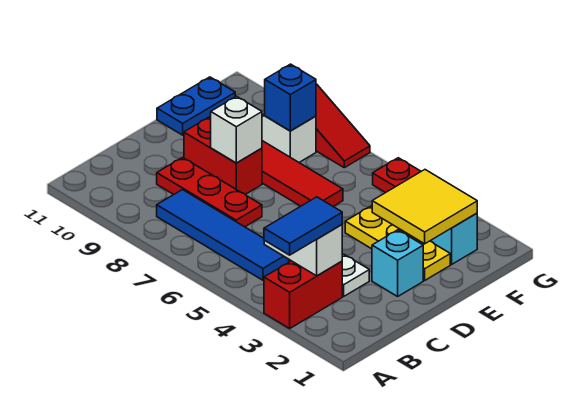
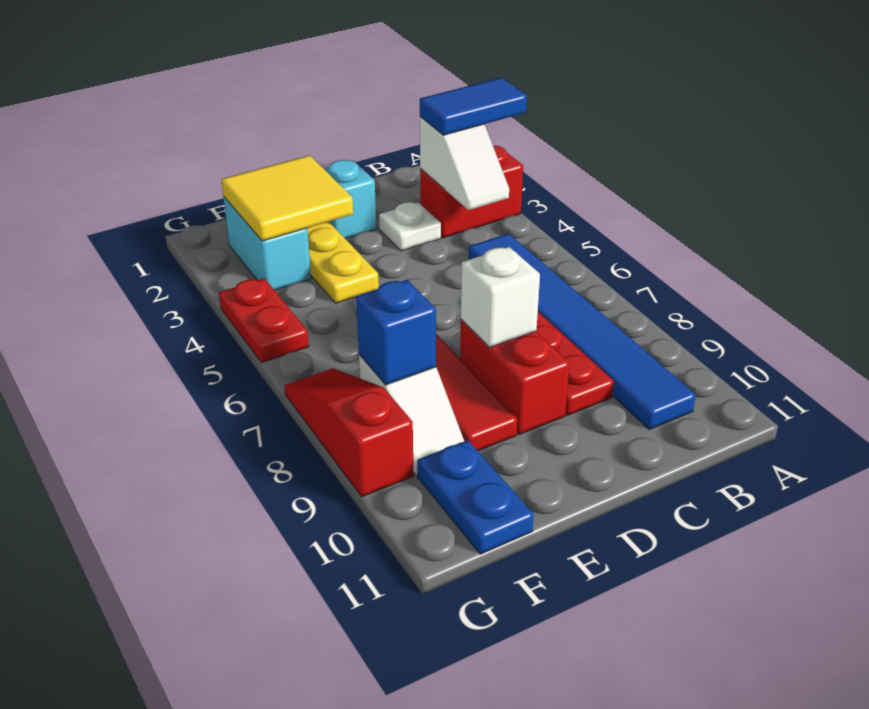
blue tile B5:B8 level 1 -> blue tile B5:B10 level 1
blue plate E11:F11 level 1 -> blue plate F10:F11 level 1

